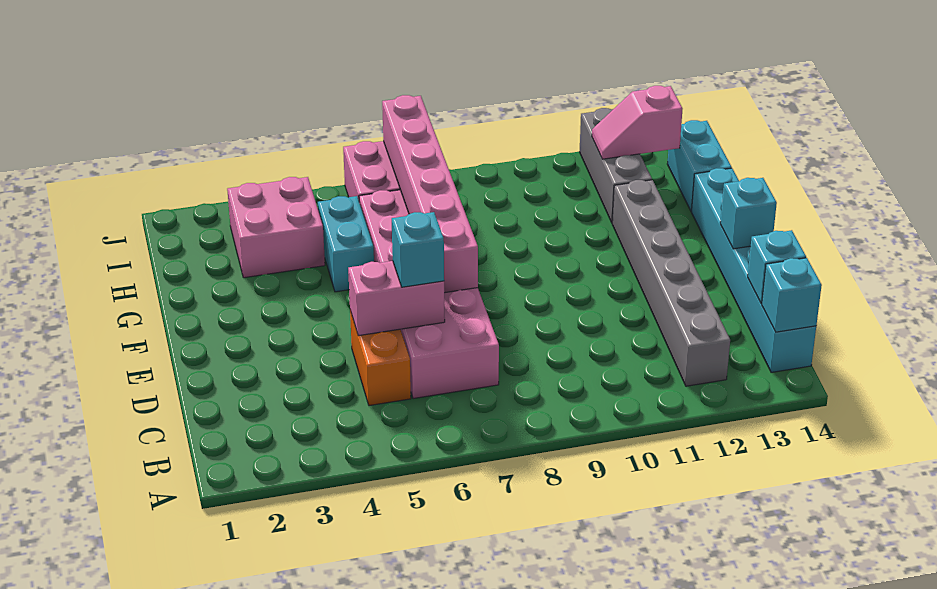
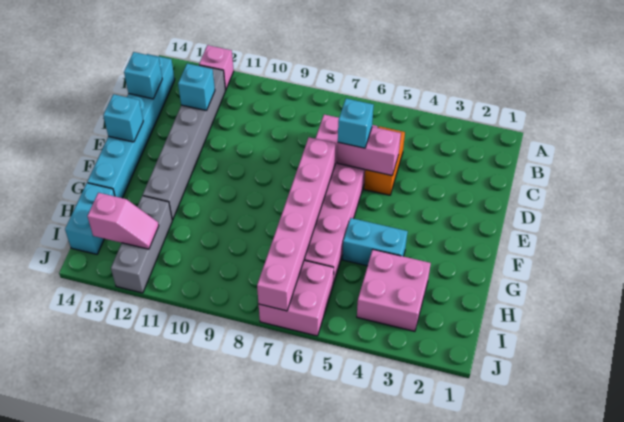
none -> pink brick A12 level 1
cyan brick B14 level 2 -> cyan brick C12 level 2
cyan brick G5:H5 level 1 -> cyan brick G4:G5 level 1

